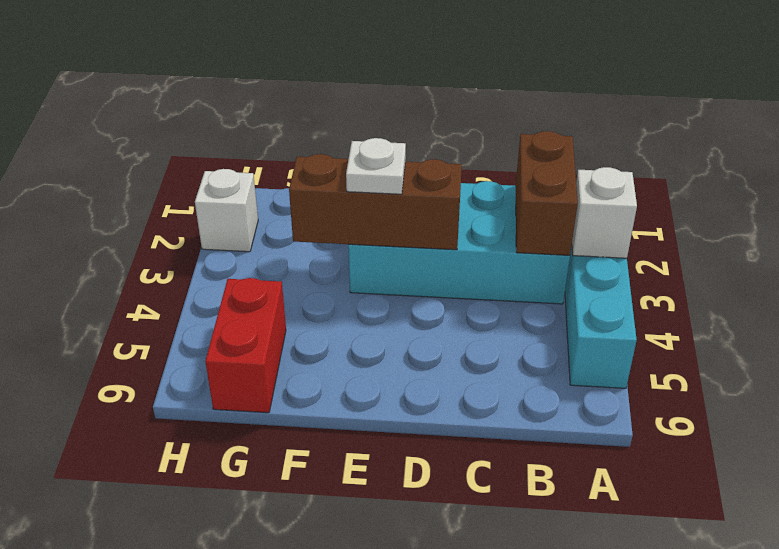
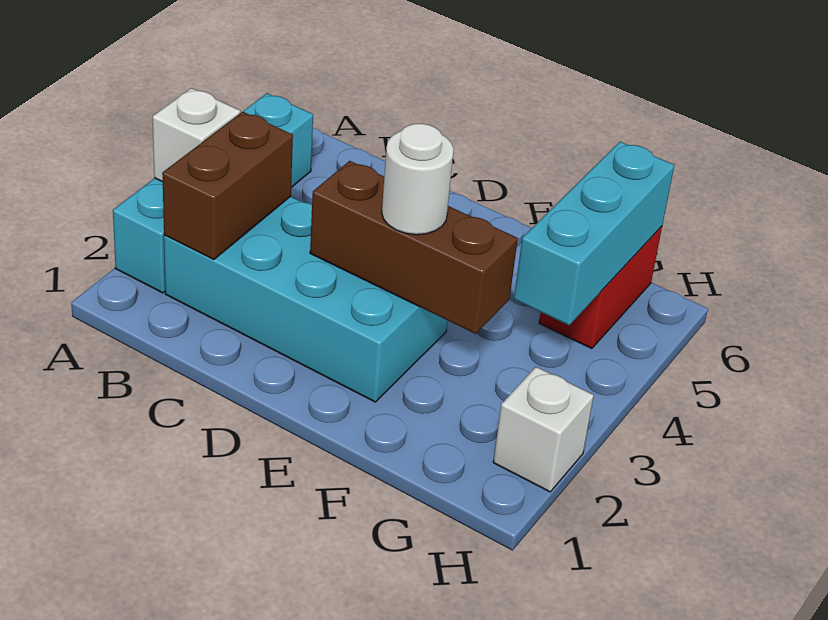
white plate E3 level 3 -> white round brick E3 level 3
none -> cyan brick G4:G6 level 2

